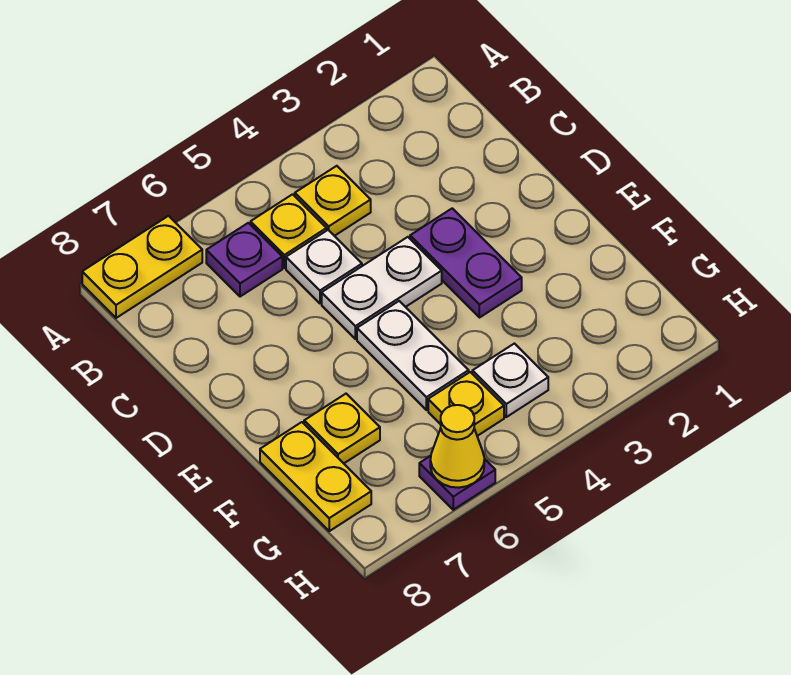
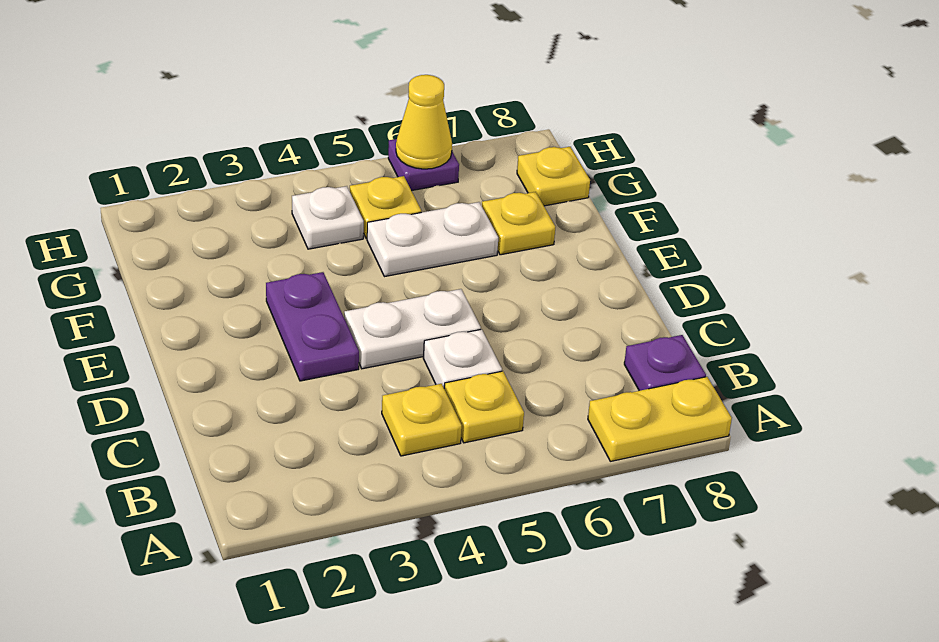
purple plate B6 level 1 -> purple plate B8 level 1
white plate E5:F5 level 1 -> white plate F5:F6 level 1
yellow plate F8:G8 level 1 -> yellow plate G8 level 1

